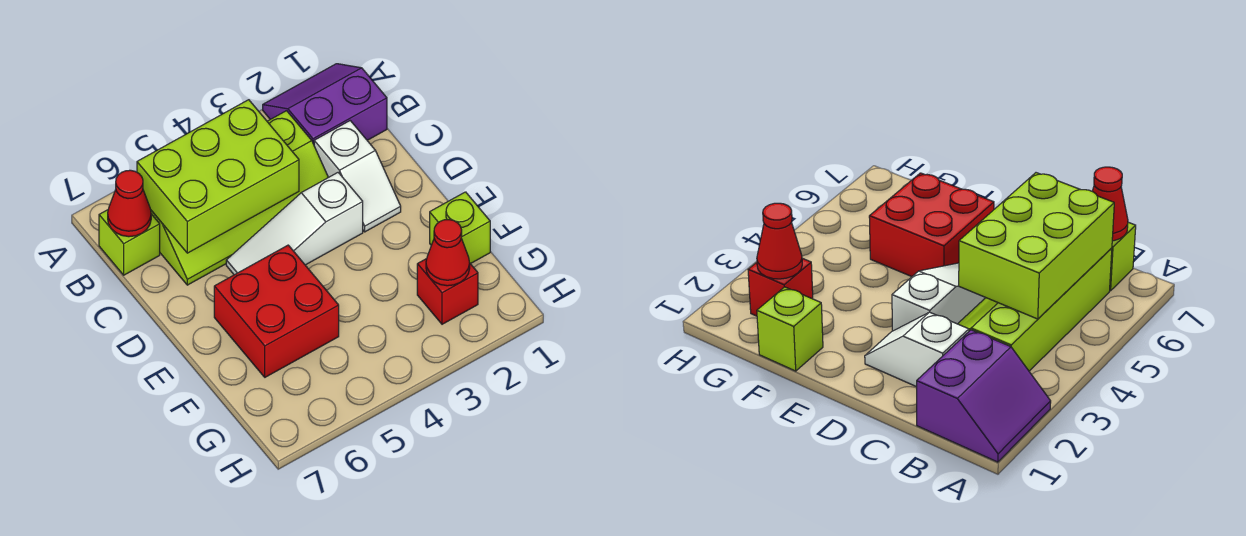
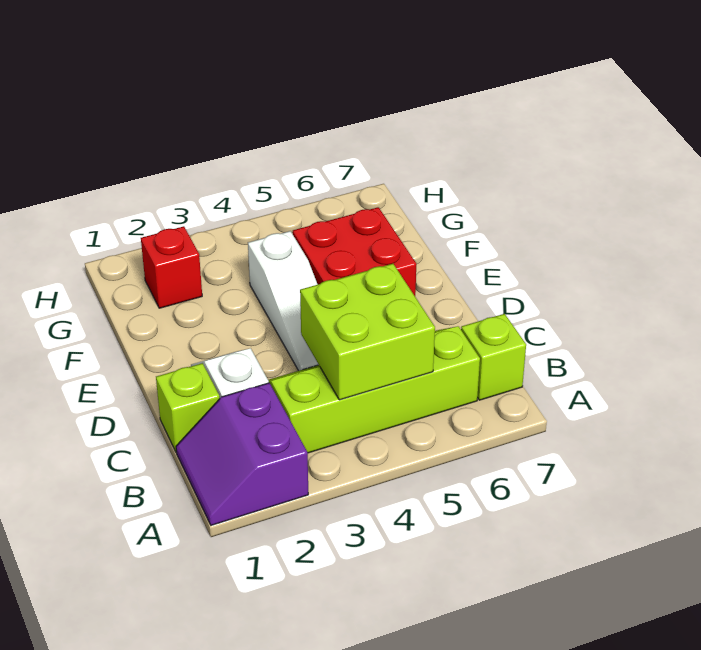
purple slope A1:B2 level 1 top B -> purple slope A1:B2 level 1 top 2
lime brick B4:C6 level 2 -> lime brick B4:C5 level 2
red cone B7 level 2 -> none
white slope D3:D5 level 1 top 3 -> white slope D4:F4 level 1 top F
lime brick F1 level 1 -> lime brick C1 level 1
red cone G2 level 2 -> none

